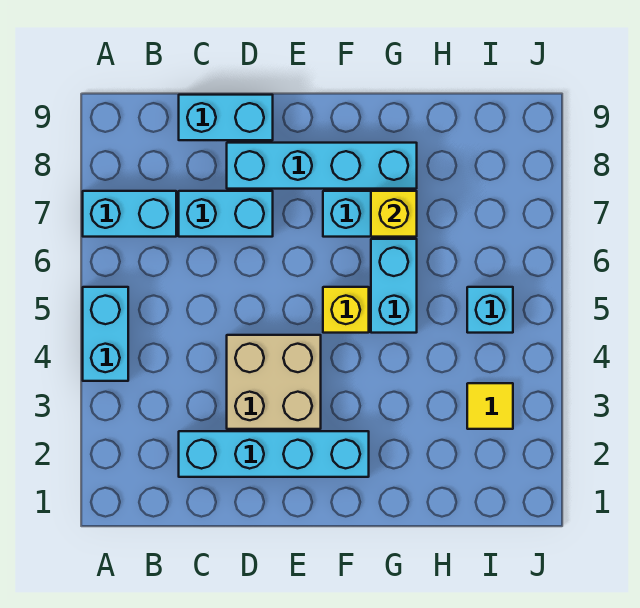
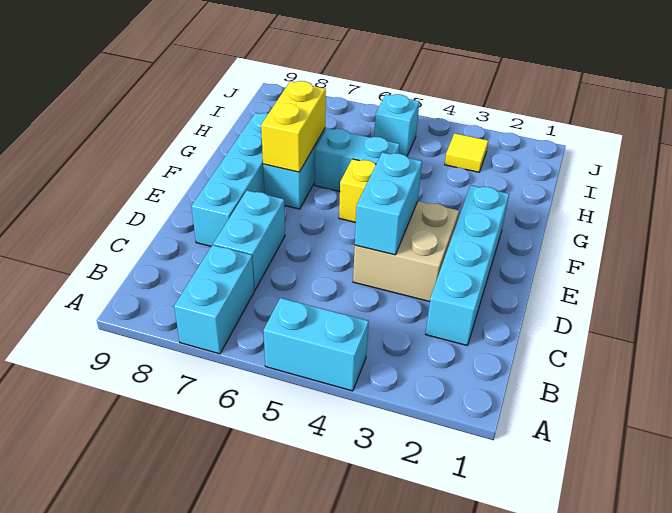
cyan brick C9:D9 level 1 -> cyan brick D4:E4 level 2
yellow brick G7 level 2 -> yellow brick F7:G7 level 2

